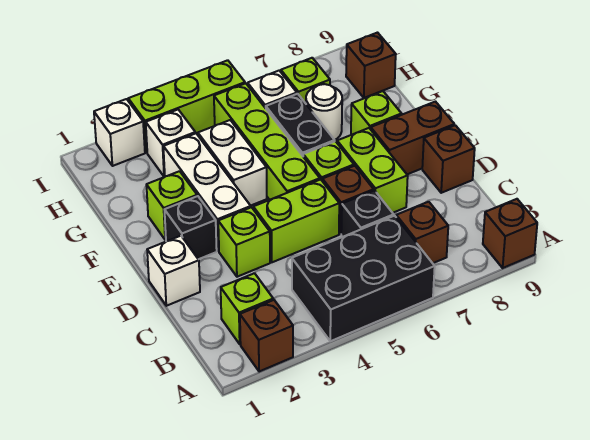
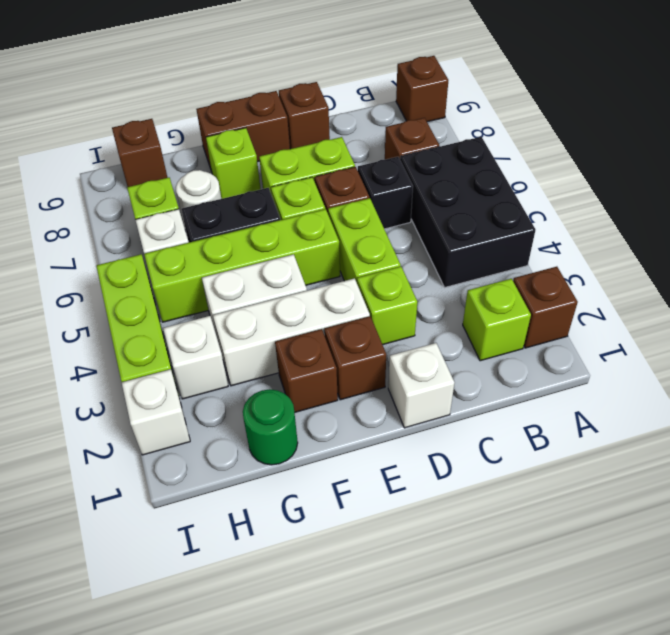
black brick E2 level 1 -> brown brick E2 level 1
brown brick E8:E9 level 1 -> brown brick E9:F9 level 1
lime brick F2 level 1 -> brown brick F2 level 1
none -> green round brick G1 level 1

